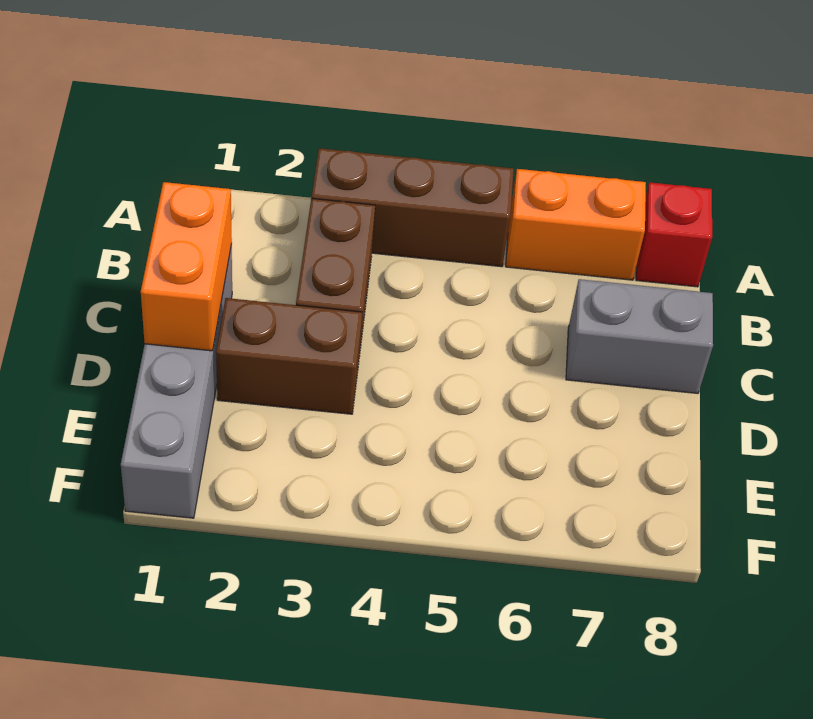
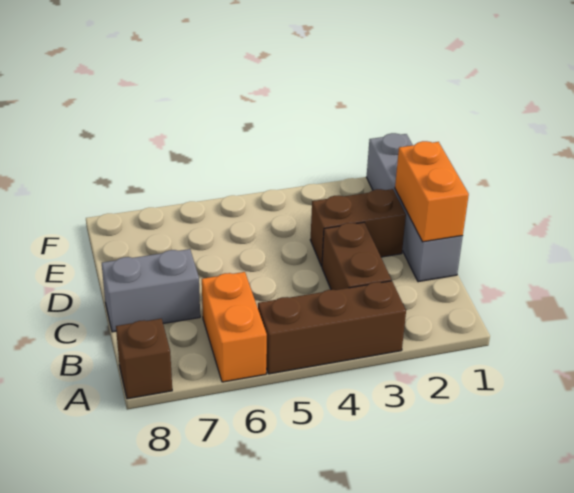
orange brick A6:A7 level 1 -> orange brick A6:B6 level 1
red brick A8 level 1 -> brown brick A8 level 1

